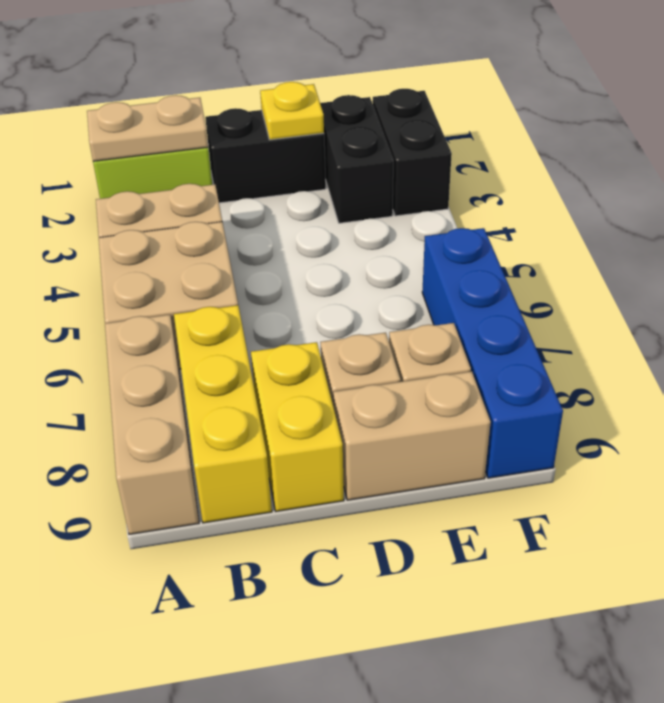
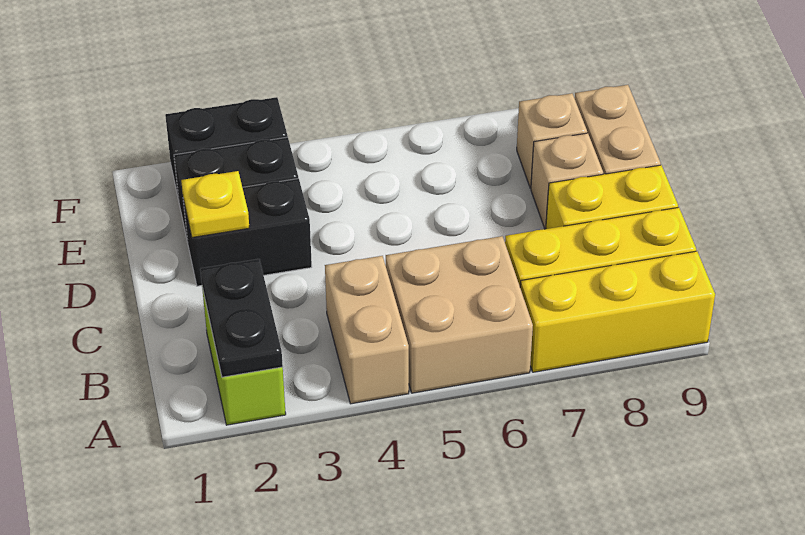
tan plate A2:B2 level 2 -> black plate A2:B2 level 2
tan brick A7:A9 level 1 -> yellow brick A7:A9 level 1
black brick C2:D2 level 1 -> black brick D2:D3 level 1
blue brick F6:F9 level 1 -> none

